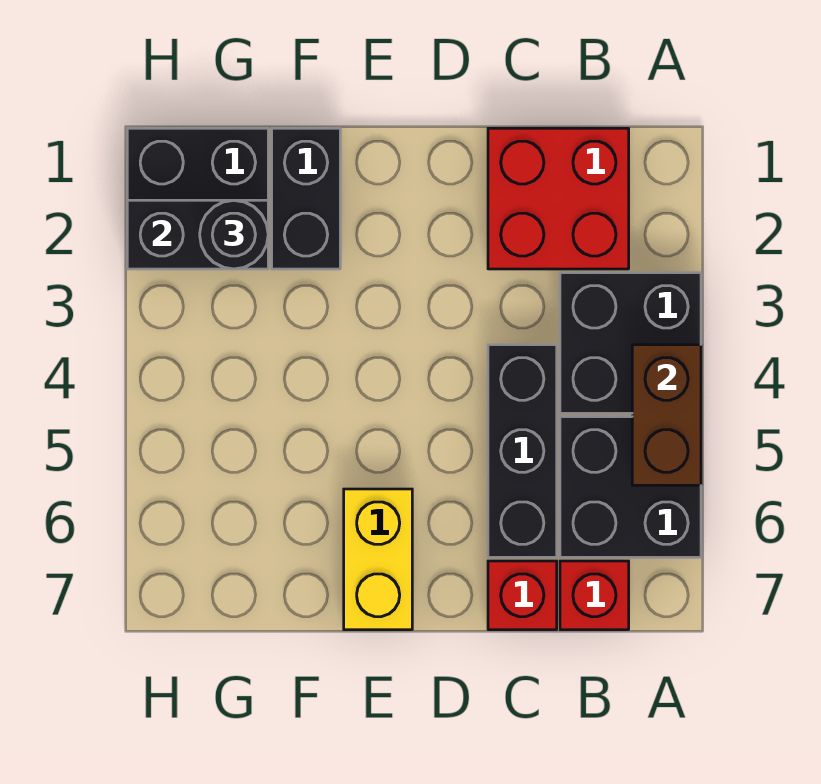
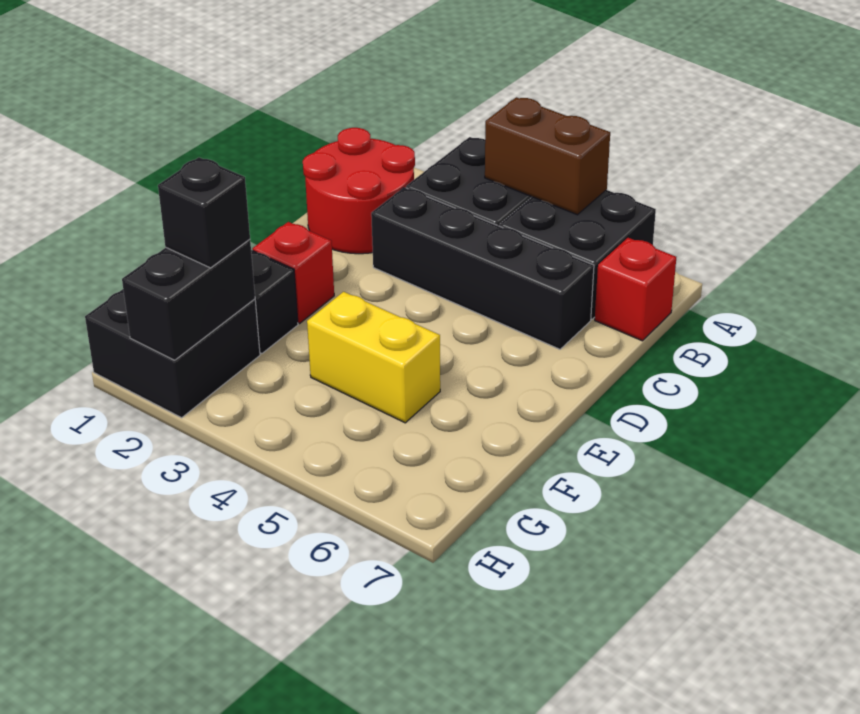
red brick B1:C2 level 1 -> red round brick B1:C2 level 1
black brick C4:C6 level 1 -> black brick C3:C6 level 1
red brick C7 level 1 -> red brick E2 level 1
yellow brick E6:E7 level 1 -> yellow brick F4:F5 level 1
black round brick G2 level 3 -> black brick G2 level 3

